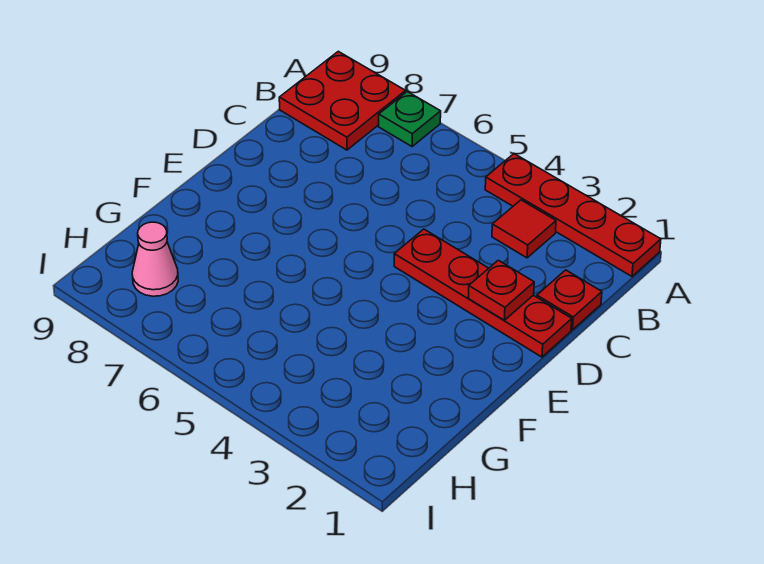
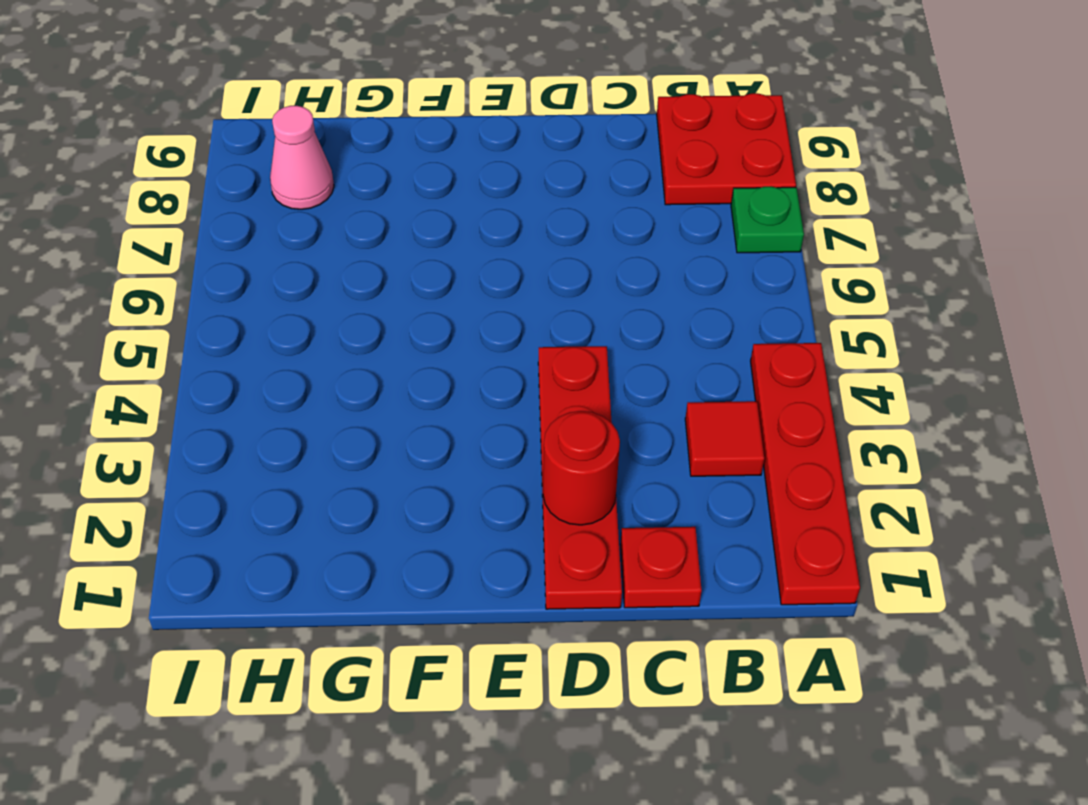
red plate D2 level 2 -> red round brick D2 level 2

